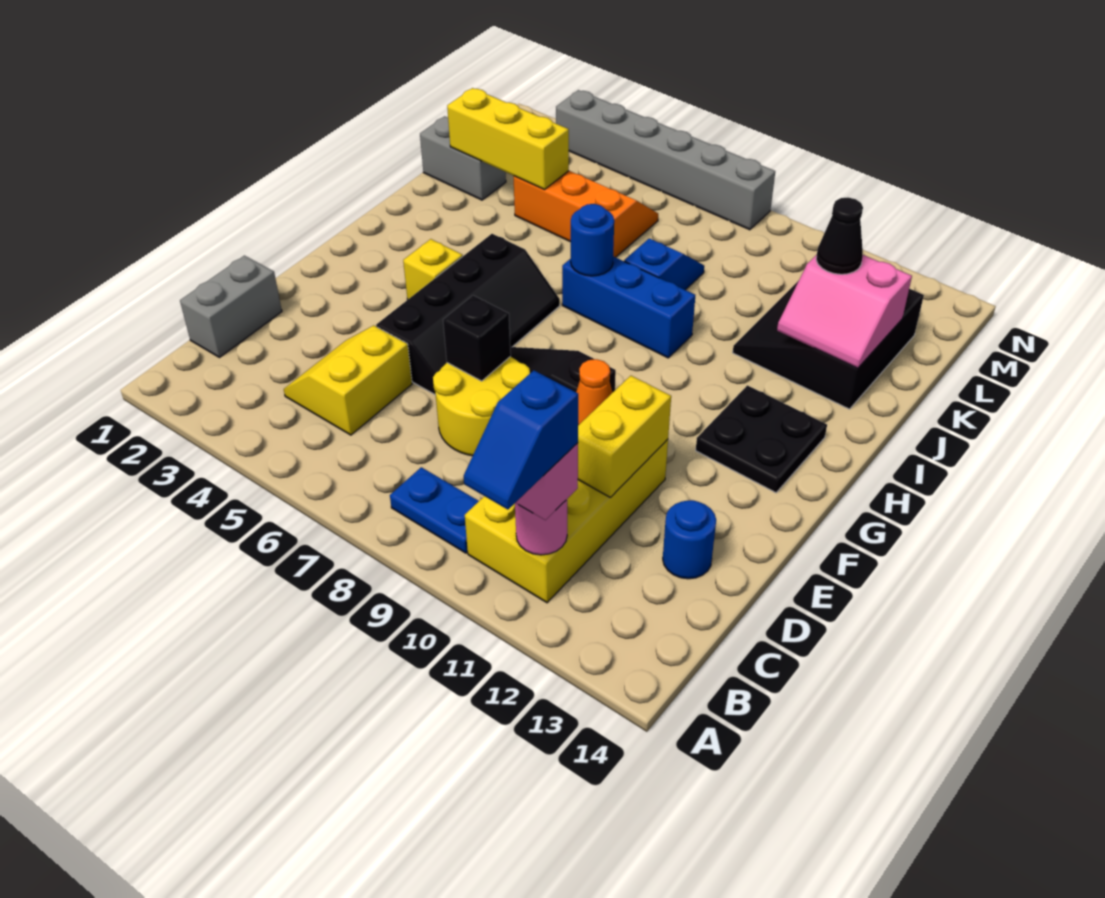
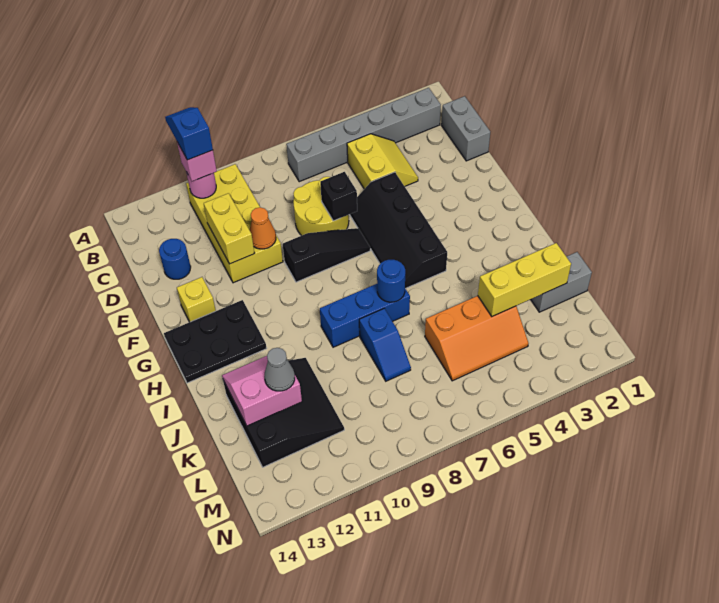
blue plate B8:B9 level 1 -> none
yellow brick G4 level 1 -> yellow brick F13 level 1
black plate G12:H13 level 1 -> black plate G12:H14 level 1
black cone K12 level 3 -> grey cone K12 level 3
grey brick N3:N8 level 1 -> grey brick B2:B7 level 1

